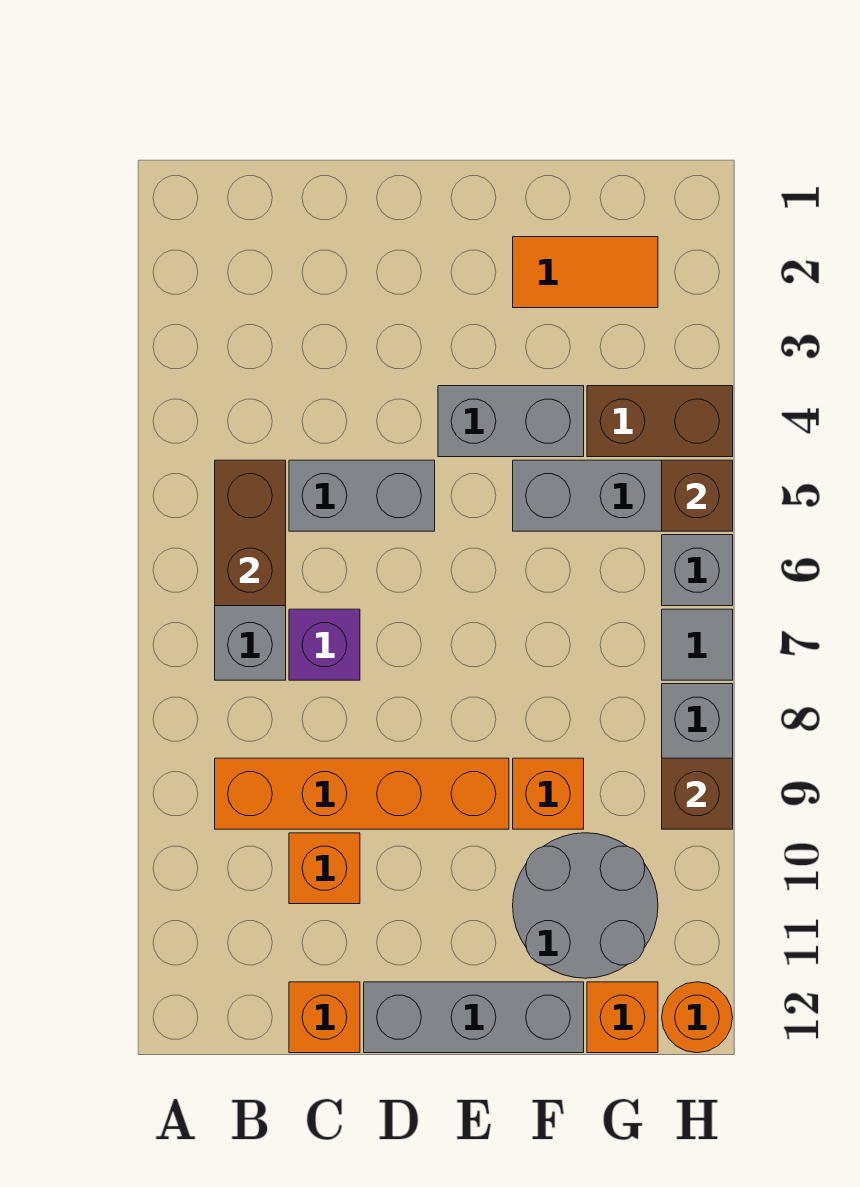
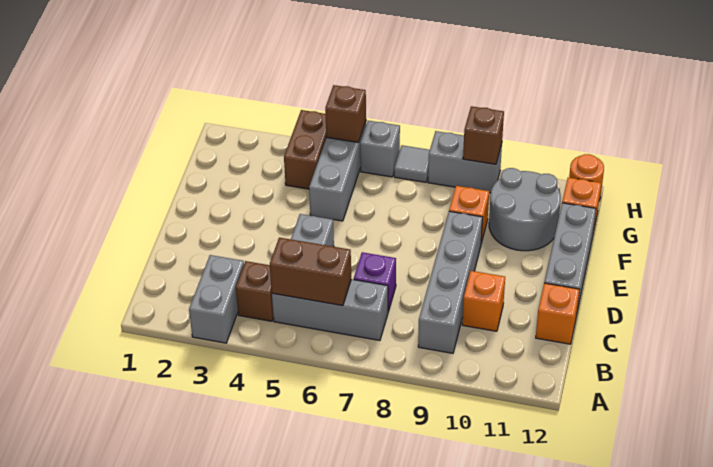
none -> brown brick B4 level 1
orange brick B9:E9 level 1 -> grey brick B9:E9 level 1
grey brick E4:F4 level 1 -> grey brick A3:B3 level 1
orange tile F2:G2 level 1 -> none

